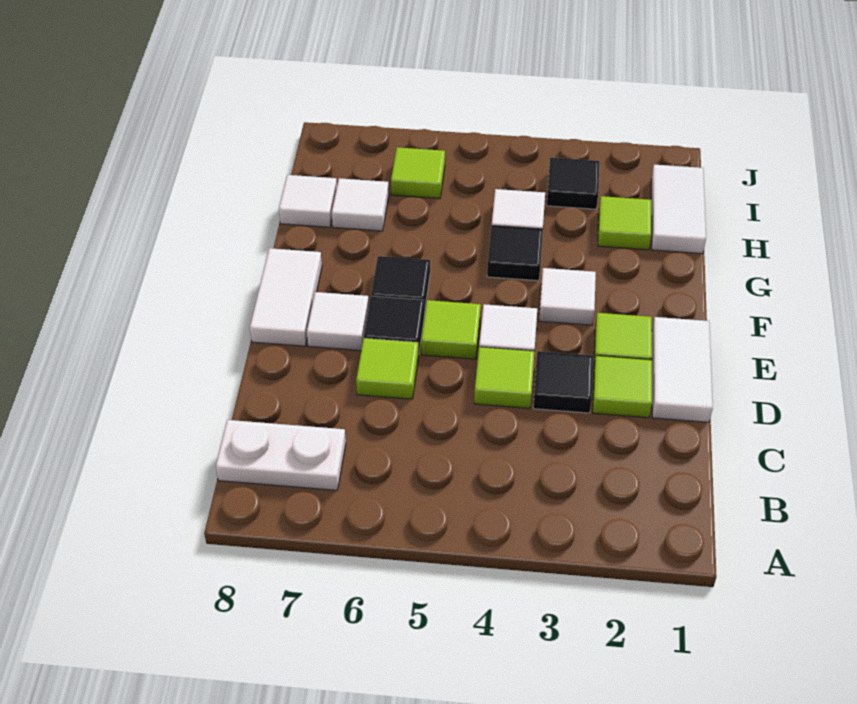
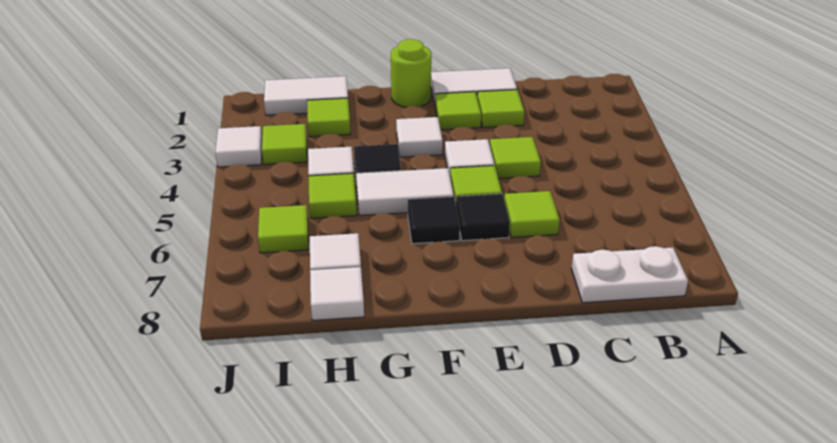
white plate B7:B8 level 1 -> white plate B8:C8 level 1
black tile D3 level 1 -> none
white tile E7 level 1 -> white tile J3 level 1
white tile E8:F8 level 1 -> white tile F5:G5 level 1
none -> lime round brick F1 level 1
none -> lime tile H5 level 1
black tile I3 level 1 -> lime tile I3 level 1

